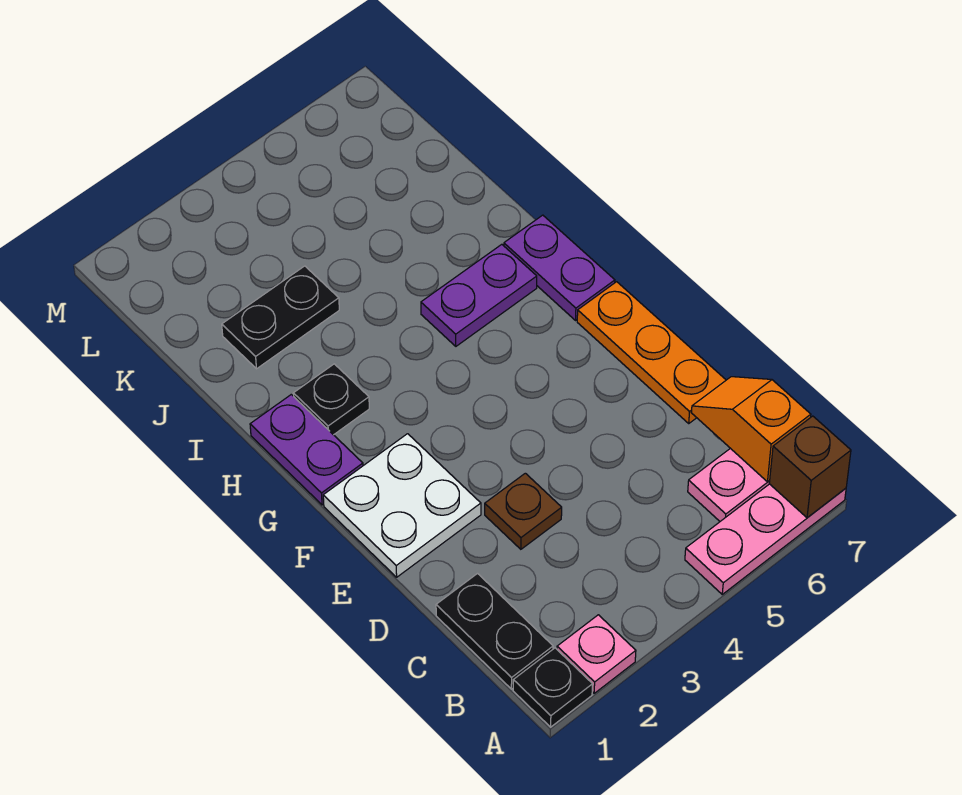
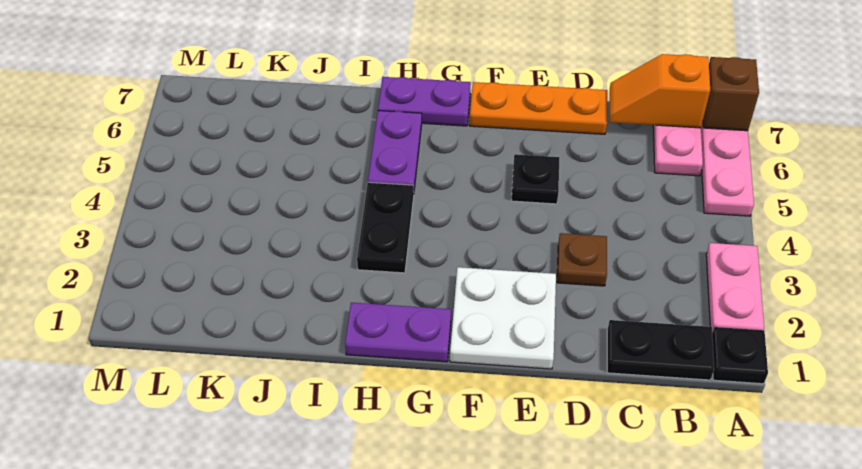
pink plate A2 level 1 -> pink plate A2:A3 level 1
black plate H2 level 1 -> black plate E5 level 1
black plate J2:J3 level 1 -> black plate H3:H4 level 1

